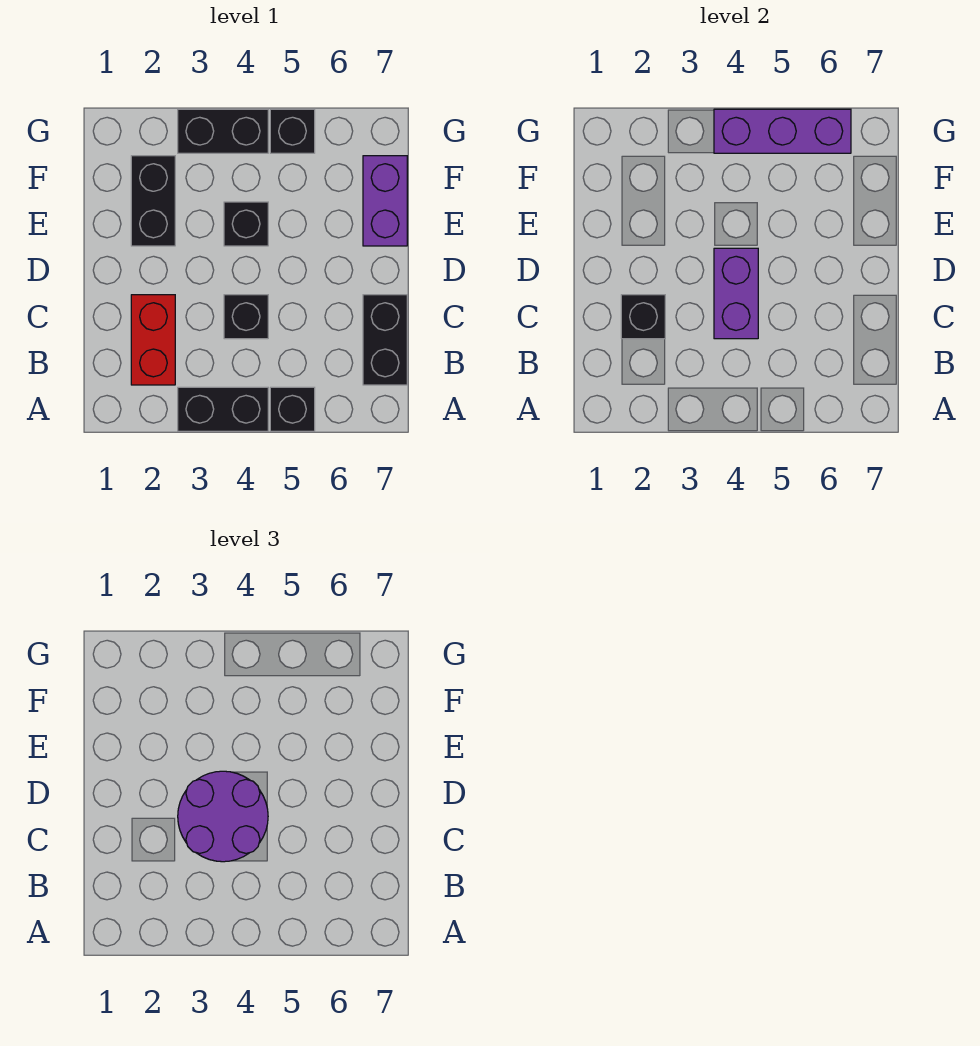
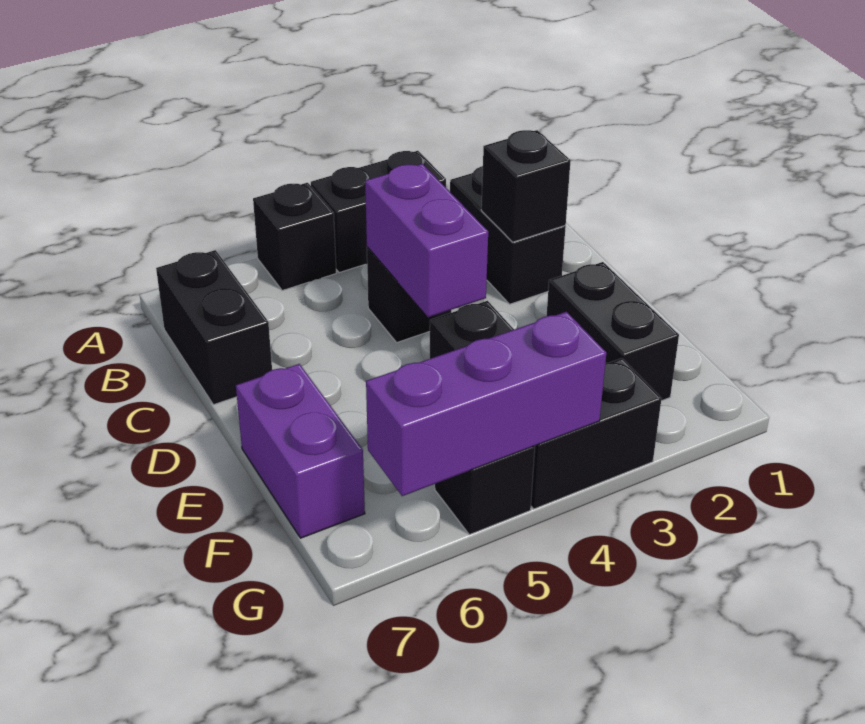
red brick B2:C2 level 1 -> black brick B2:C2 level 1
purple round brick C3:D4 level 3 -> none

